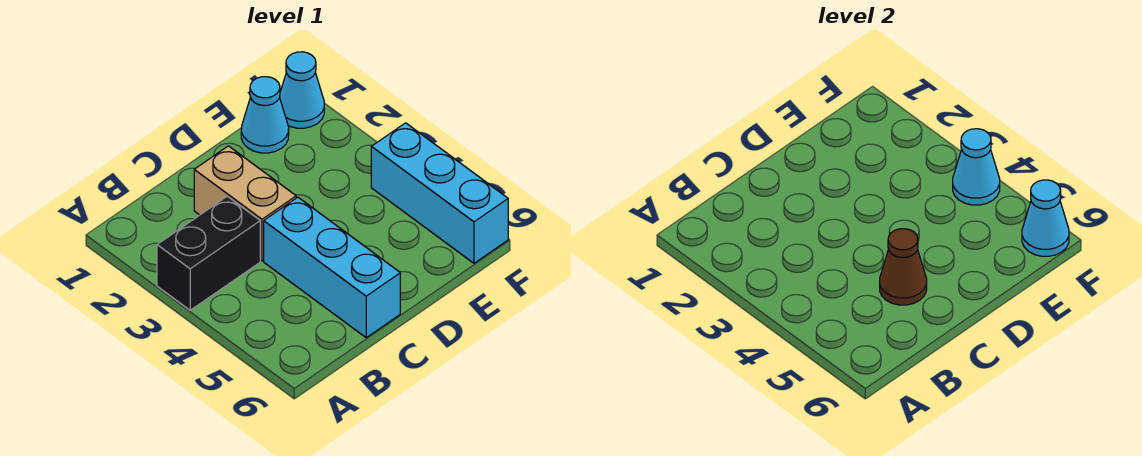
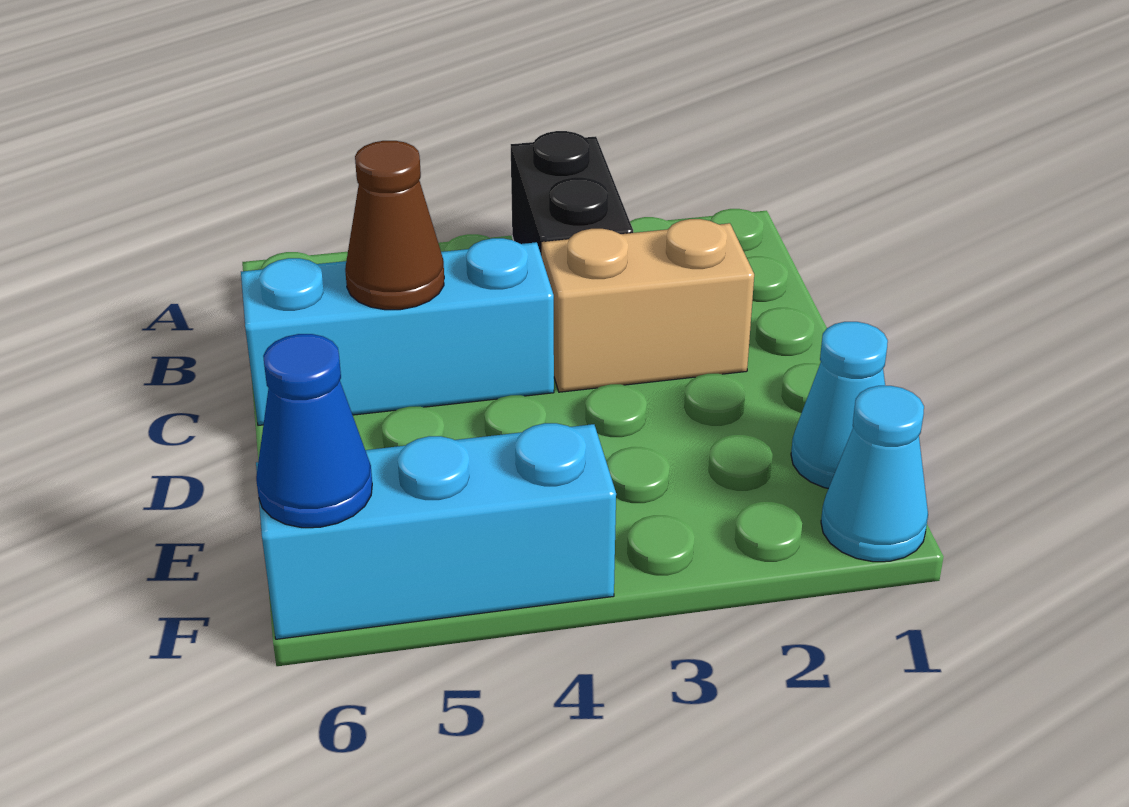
cyan cone F4 level 2 -> none
cyan cone F6 level 2 -> blue cone F6 level 2

